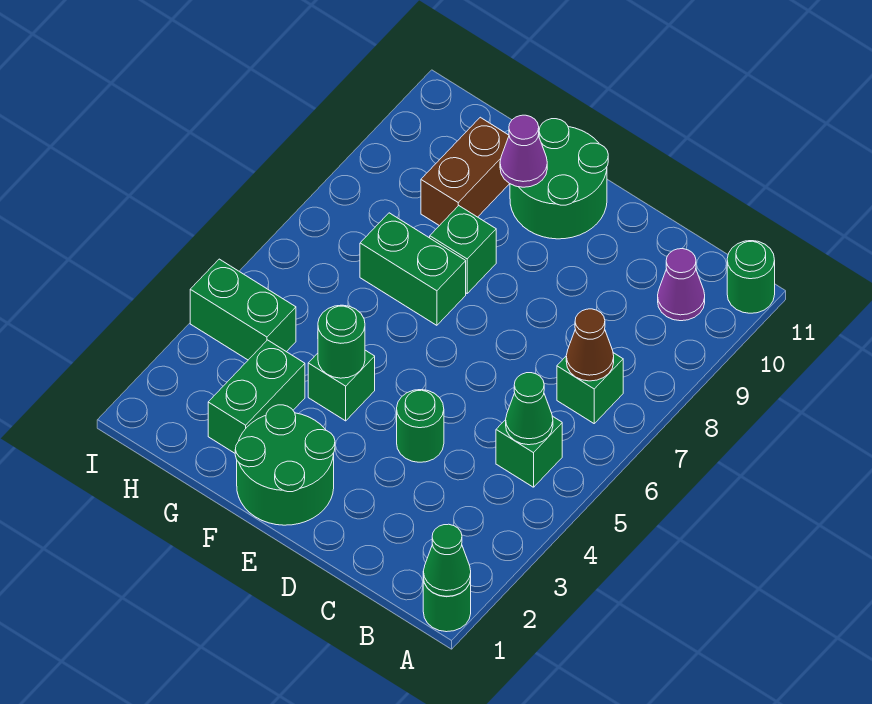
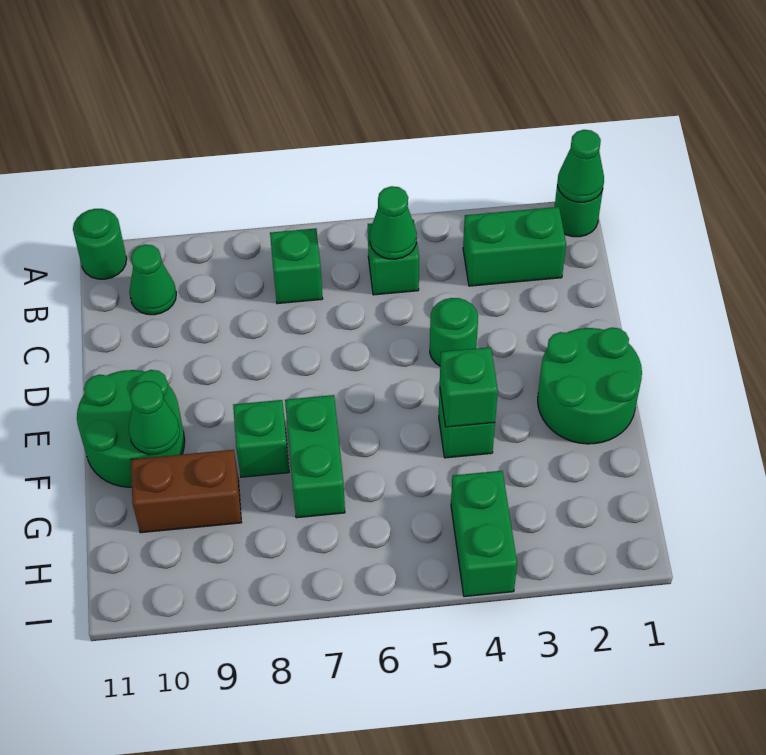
brown cone B7 level 2 -> none
purple cone B10 level 1 -> green cone B10 level 1
green round brick F4 level 2 -> green brick F4 level 2
purple cone F10 level 2 -> green cone F10 level 2
green brick G2:G3 level 1 -> green brick B2:B3 level 1

